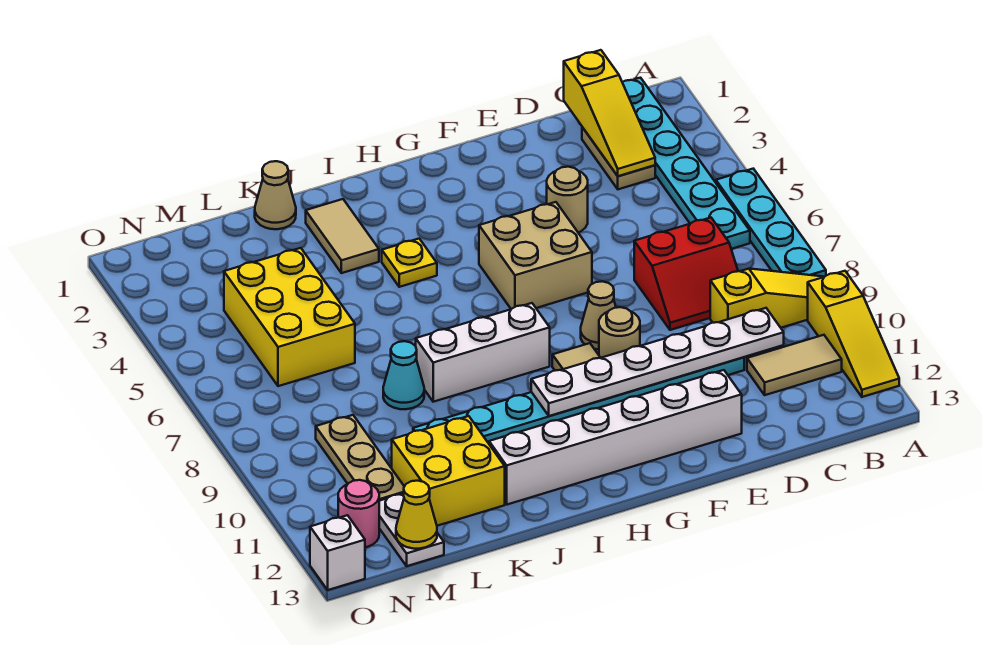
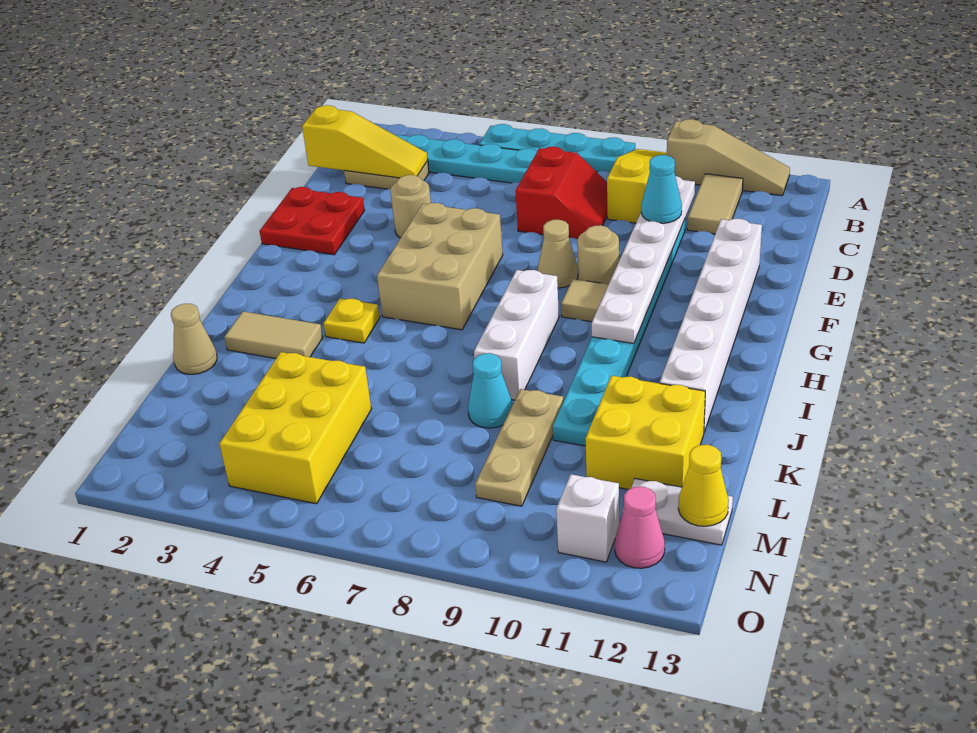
yellow slope A10:A12 level 1 top 10 -> tan slope A10:A12 level 1 top 10
none -> cyan cone D10 level 3
none -> red plate E1:F2 level 1
tan brick F5:G6 level 1 -> tan brick F5:H6 level 1
yellow brick L4:M6 level 1 -> yellow brick L4:N5 level 1
tan plate M9:M11 level 1 -> tan plate K9:M9 level 1
pink round brick N12 level 1 -> pink cone N12 level 1
white brick O13 level 1 -> white brick N11 level 1

